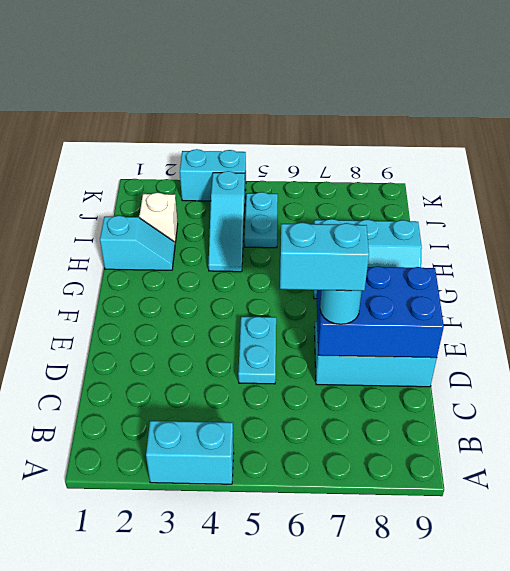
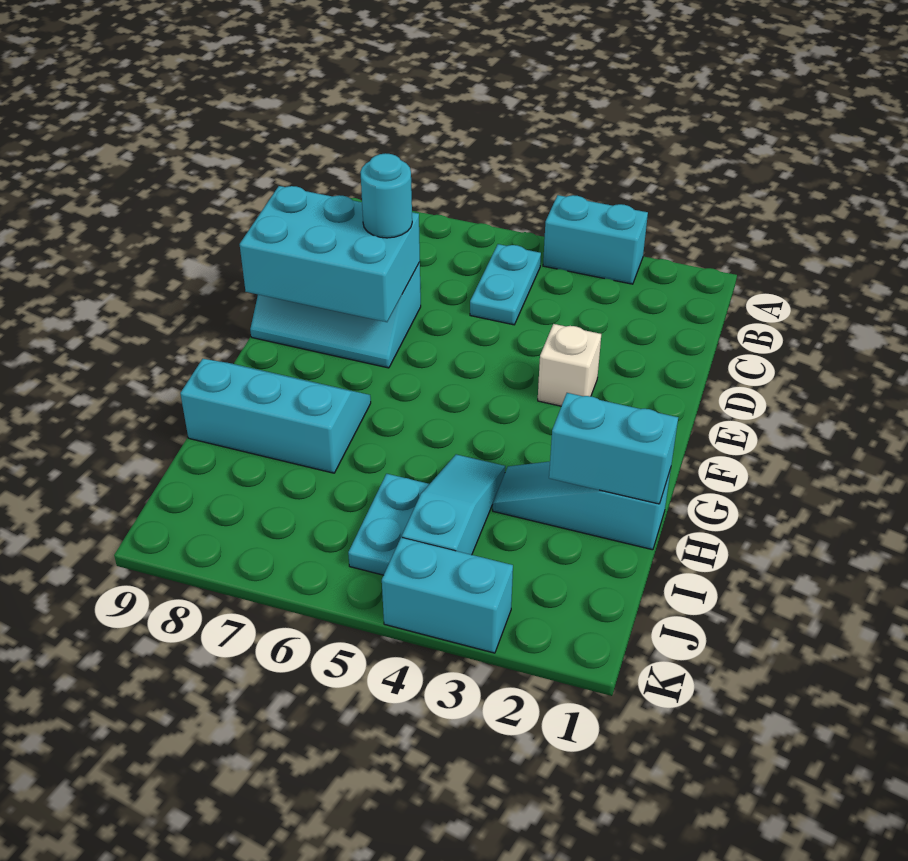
cyan plate D5:E5 level 1 -> cyan plate B5:C5 level 1
cyan brick D6:D7 level 4 -> cyan brick H1:H2 level 2
blue brick D7:E9 level 2 -> cyan brick D7:E9 level 2
cyan slope H1:H2 level 1 top 1 -> cyan slope H1:H3 level 1 top 1
white brick I2 level 1 -> white brick E3 level 1

